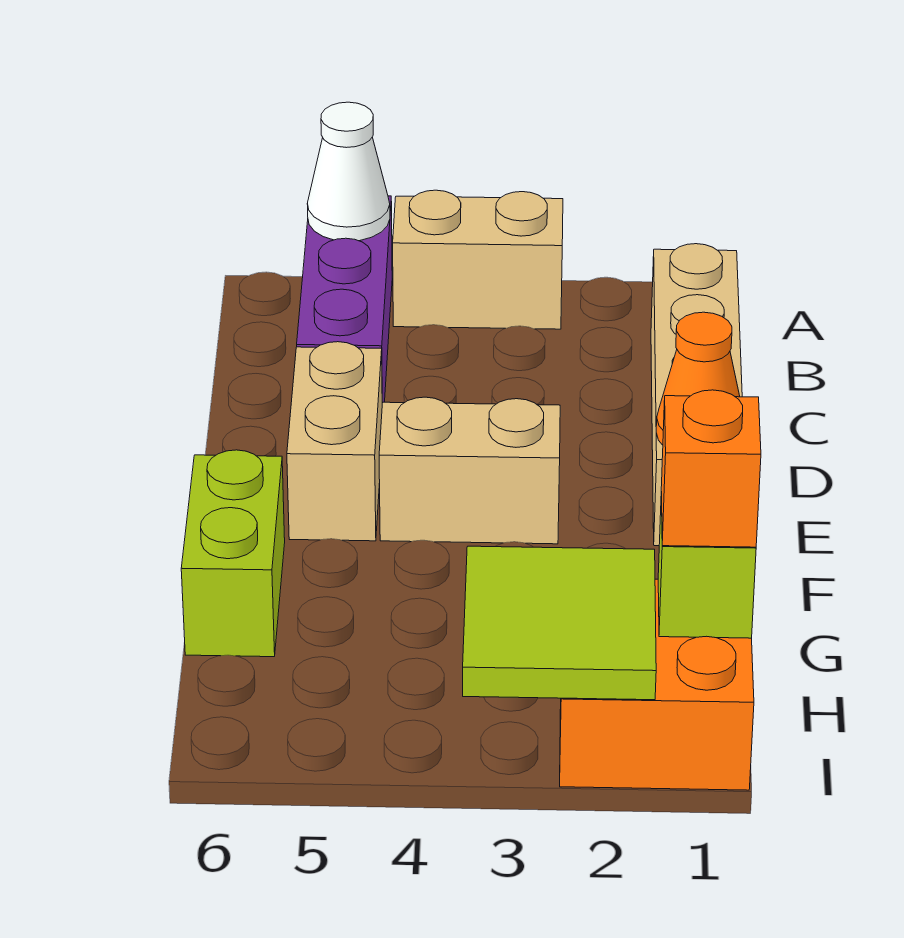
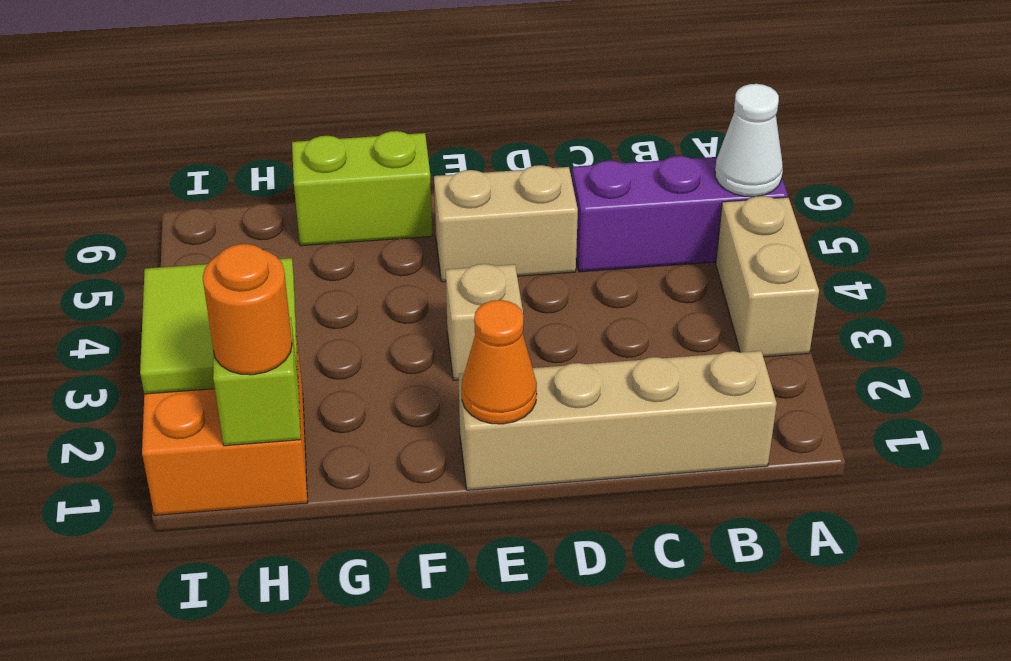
tan brick E3:E4 level 1 -> tan brick E3 level 1
orange brick H1 level 3 -> orange round brick H1 level 3

